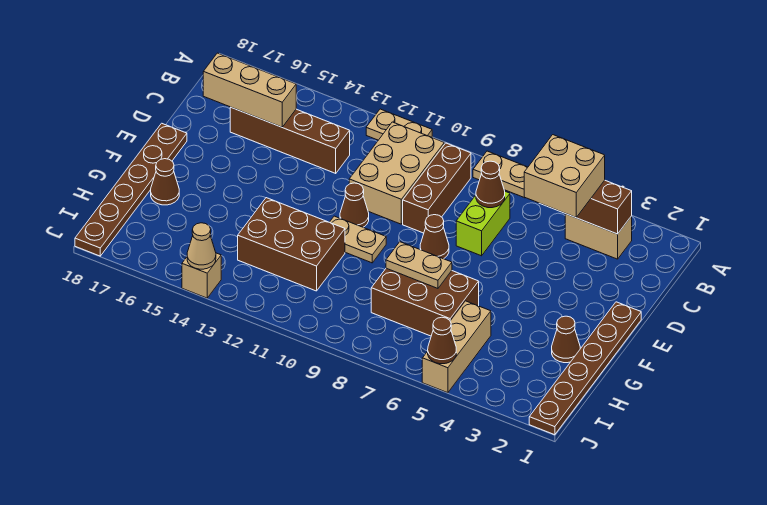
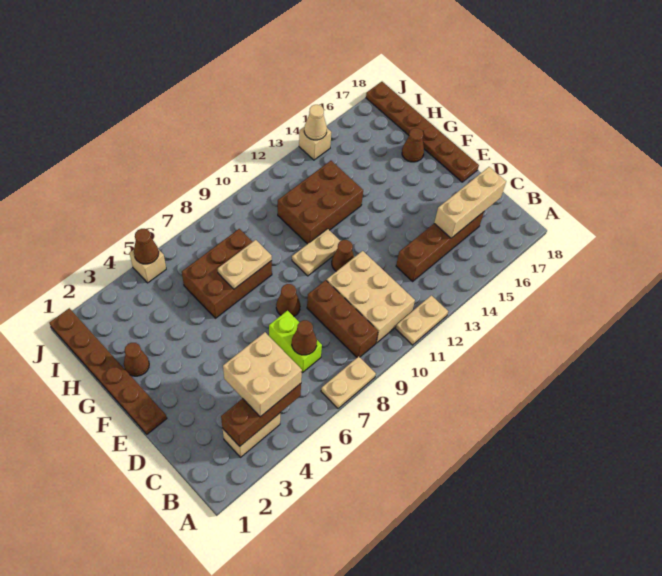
tan brick H5:J5 level 1 -> tan brick J5 level 1

